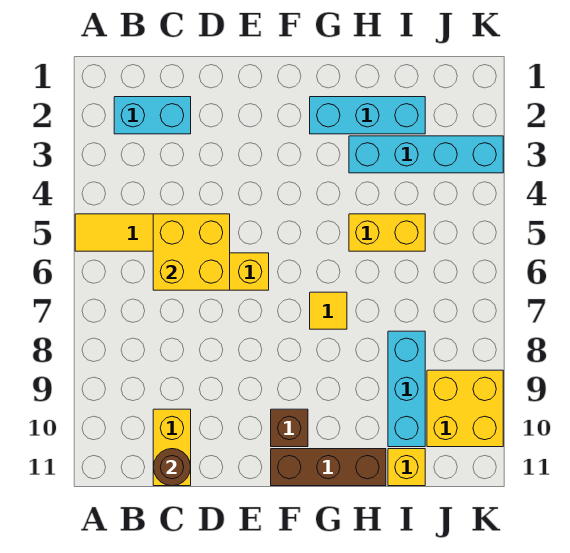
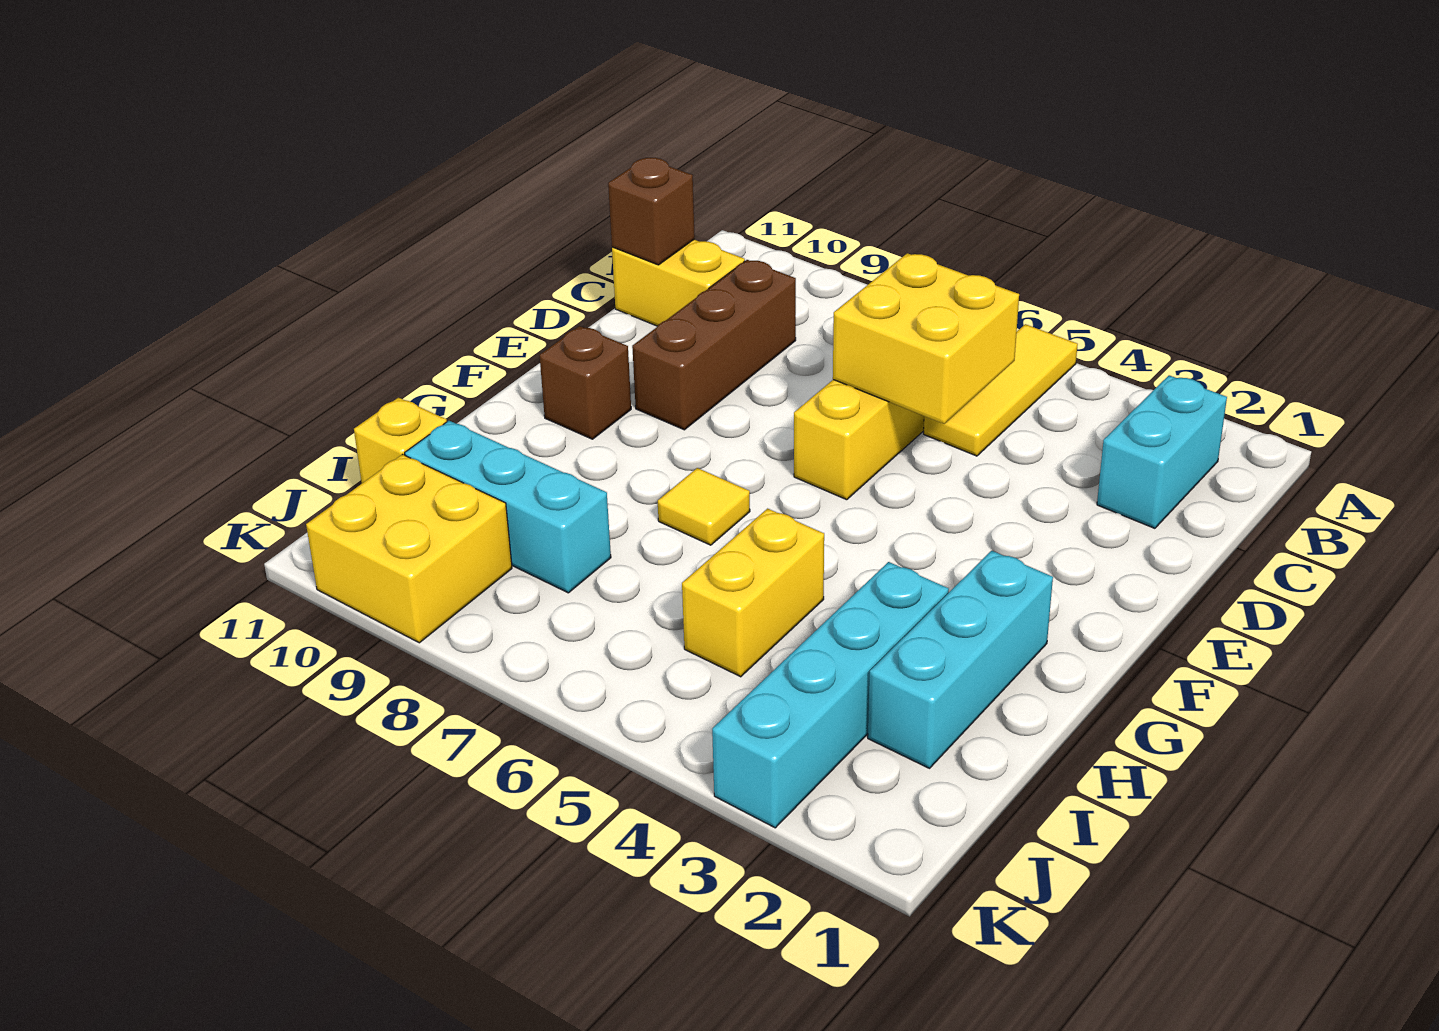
brown round brick C11 level 2 -> brown brick C11 level 2
brown brick F11:H11 level 1 -> brown brick C9:E9 level 1

